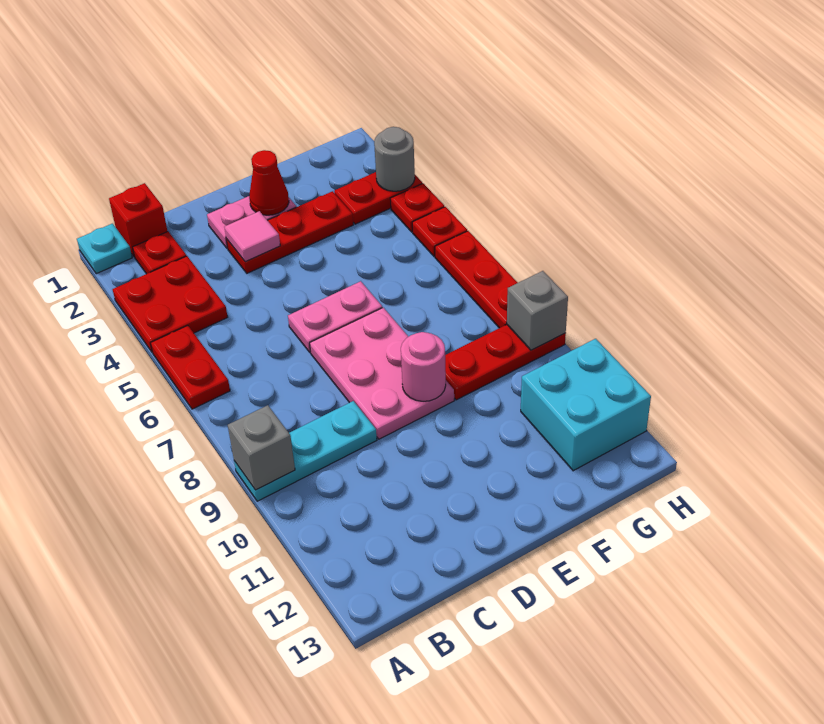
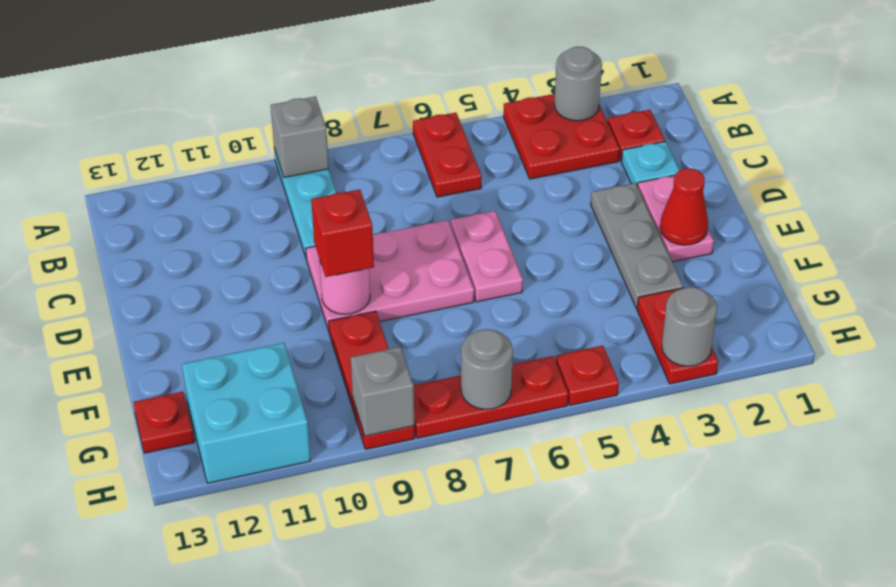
cyan plate A1 level 1 -> cyan plate C2 level 1
none -> grey round brick A3 level 2
red plate A5:A6 level 1 -> red plate A6:B6 level 1
red brick B1 level 1 -> red brick E9 level 3
red plate D3:F3 level 1 -> grey plate D3:F3 level 1
pink tile D3 level 2 -> none
red plate H4 level 1 -> red plate G13 level 1
none -> grey round brick H7 level 2

